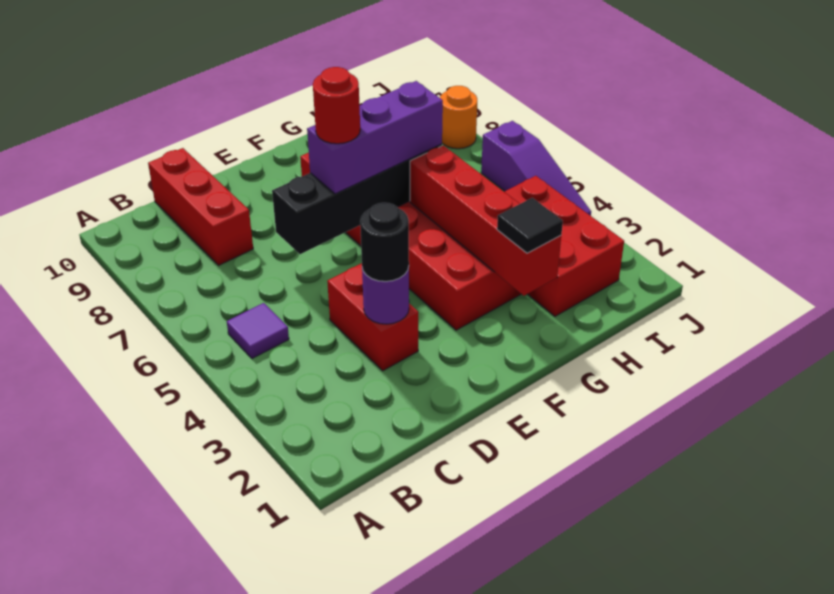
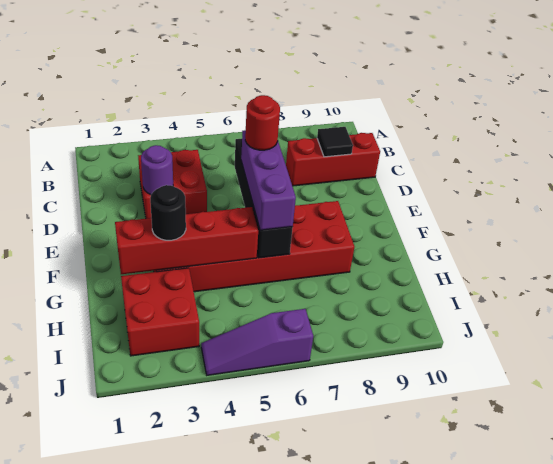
purple tile B5 level 1 -> none
red brick D3:D4 level 1 -> red brick C3:D4 level 1
black round brick D3 level 3 -> black round brick G3 level 3
black tile G2 level 3 -> black tile C9 level 2
red brick H2:I4 level 1 -> red brick H2:I3 level 1
orange round brick J8 level 1 -> none

